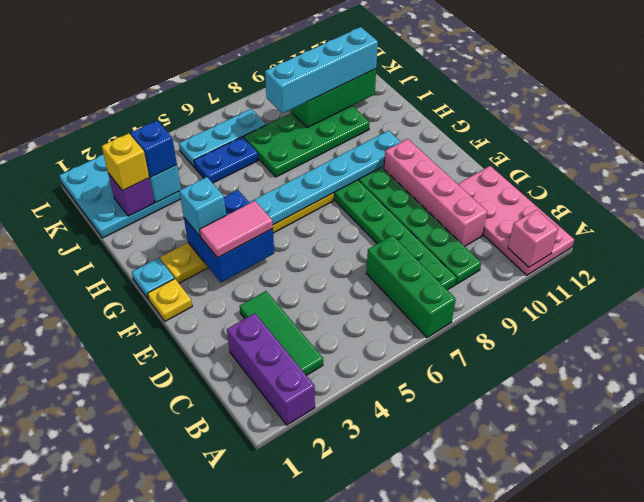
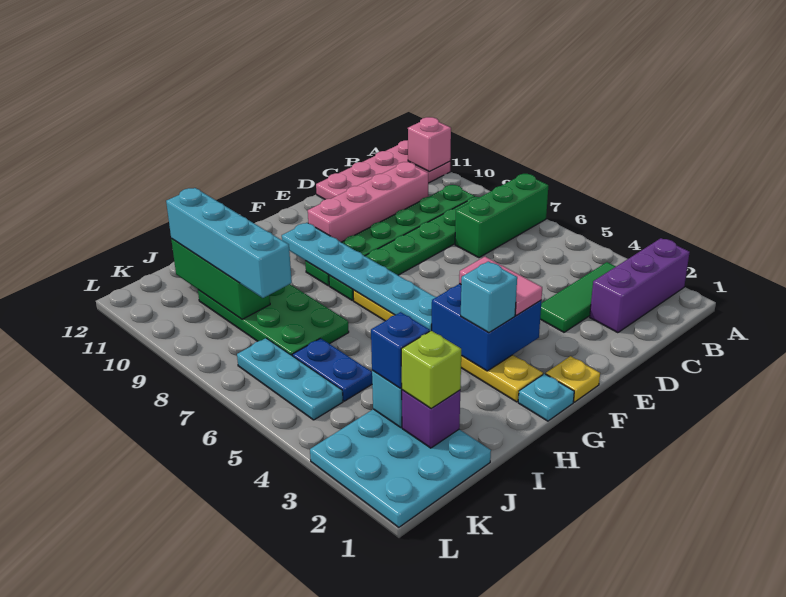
yellow brick J2 level 3 -> lime brick J2 level 3

